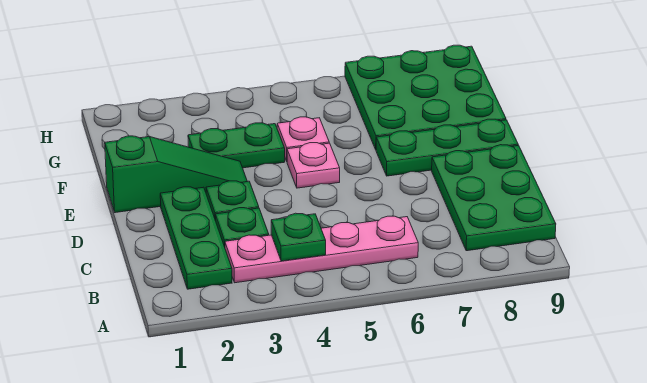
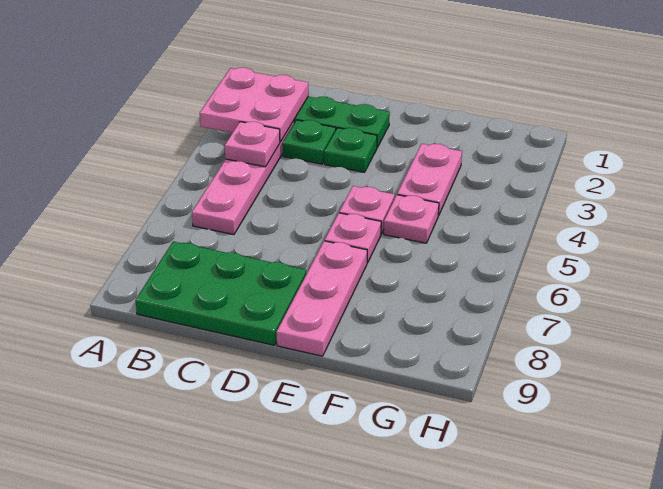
none -> pink plate A2:B3 level 2
green plate B4 level 2 -> pink plate B4 level 2
green slope E1:E3 level 1 top 1 -> none
none -> pink plate E6 level 1
green plate E7:E9 level 1 -> pink plate E7:E9 level 1
green plate F3:F4 level 1 -> pink plate F3:F4 level 1
green plate F7:H9 level 1 -> none

